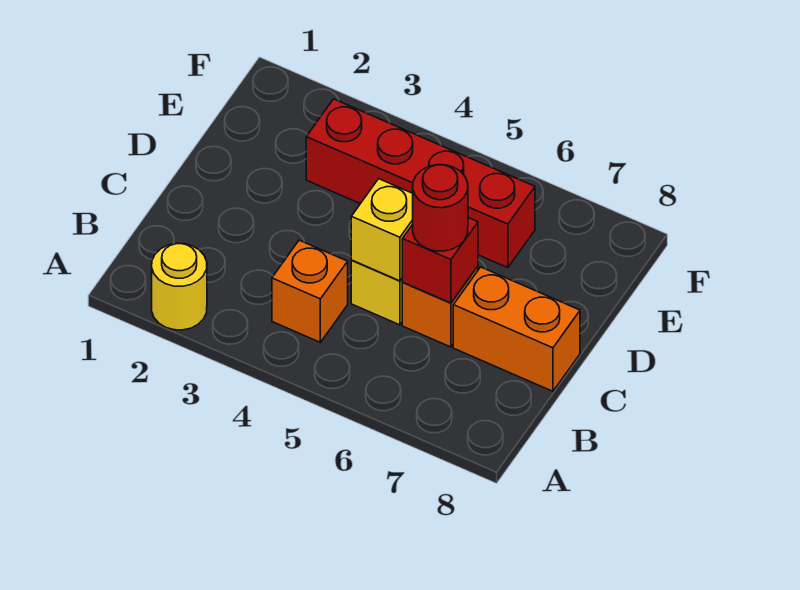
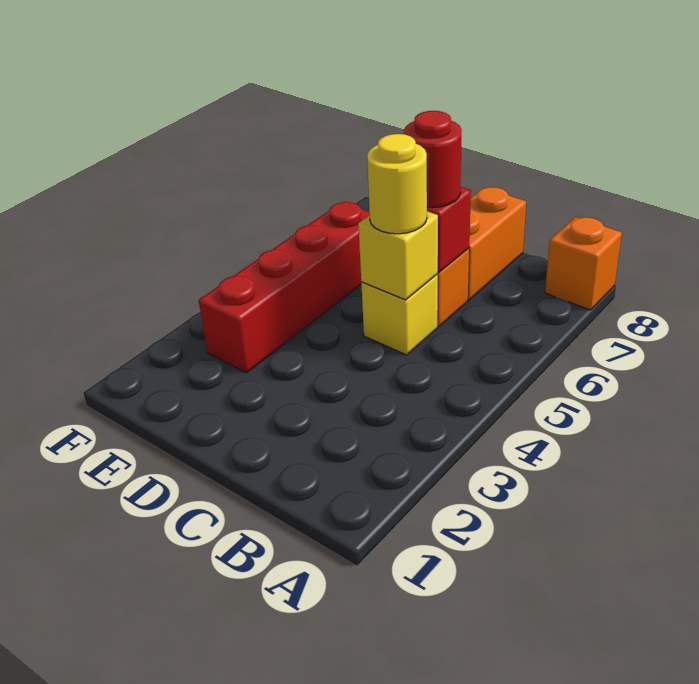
yellow round brick A2 level 1 -> yellow round brick C5 level 3
orange brick B4 level 1 -> orange brick A8 level 1

